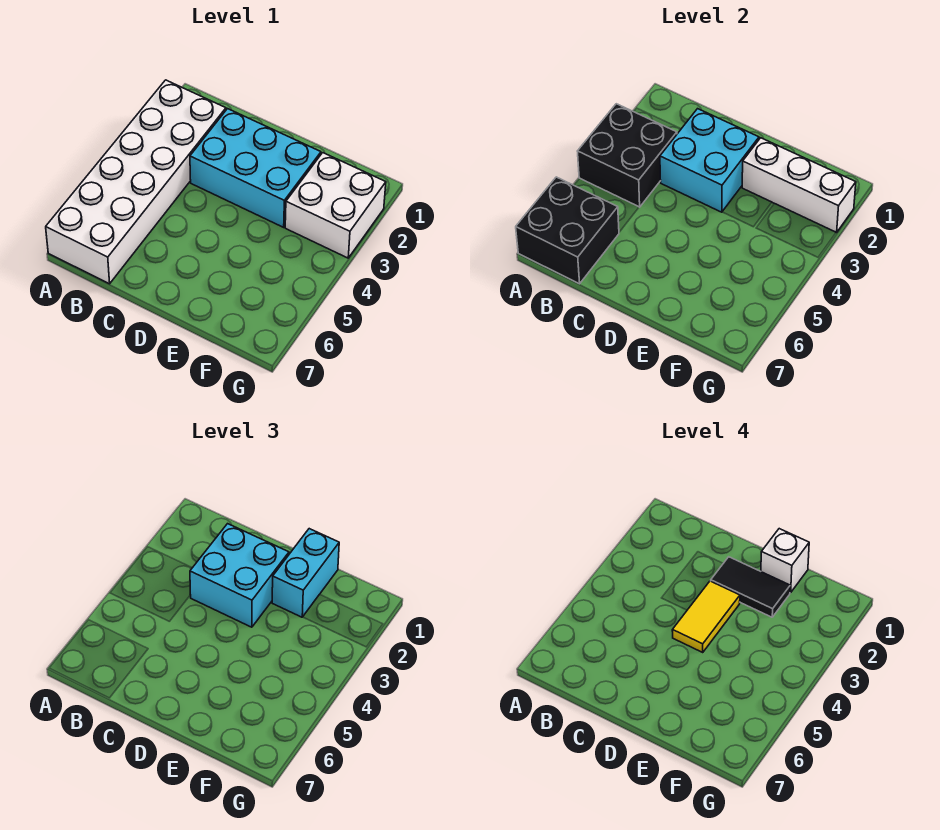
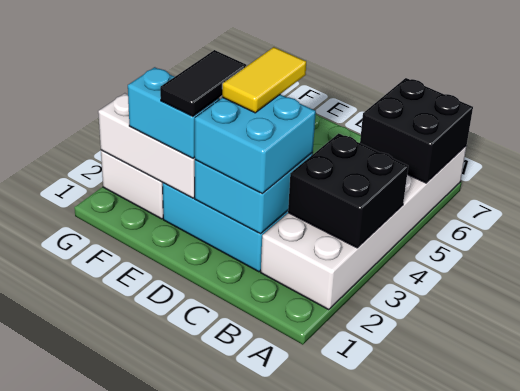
black tile D2:E2 level 4 -> black tile E2:E3 level 4
cyan brick E1:E2 level 3 -> cyan brick E2:F2 level 3
white brick E1 level 4 -> none

